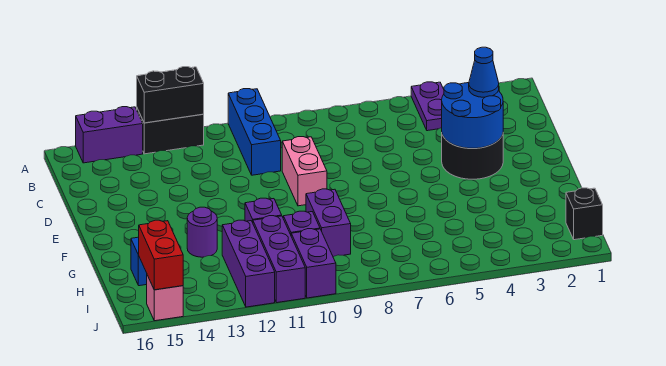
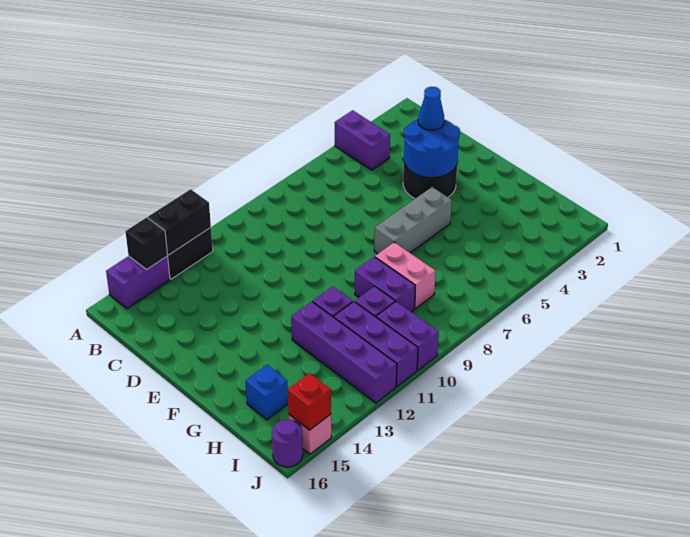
purple plate A4:B4 level 1 -> purple brick A4:B4 level 1
blue brick A10:C10 level 1 -> none
pink brick D9:E9 level 1 -> pink brick G8:H8 level 1
none -> grey brick F5:F7 level 1
purple round brick G13 level 1 -> purple round brick J16 level 1
purple brick H12:J12 level 1 -> purple brick G12:J12 level 1
black brick I1 level 1 -> black brick A14 level 2
red brick I15:J15 level 2 -> red brick J15 level 2

